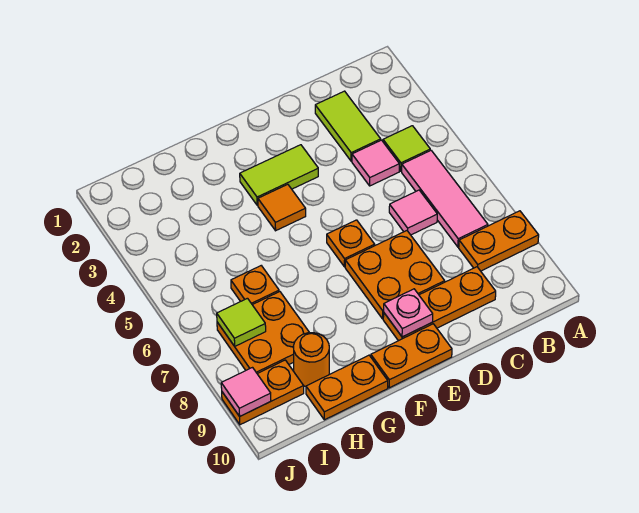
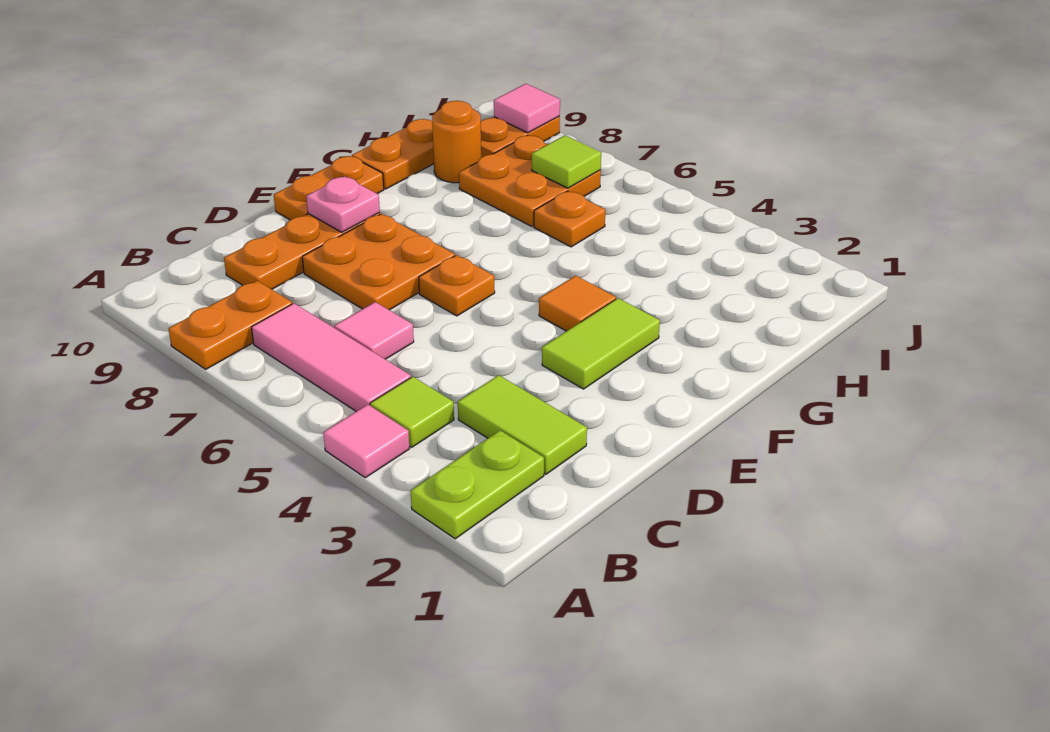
none -> lime plate A2:B2 level 1
pink tile C4 level 1 -> pink tile A4 level 1

